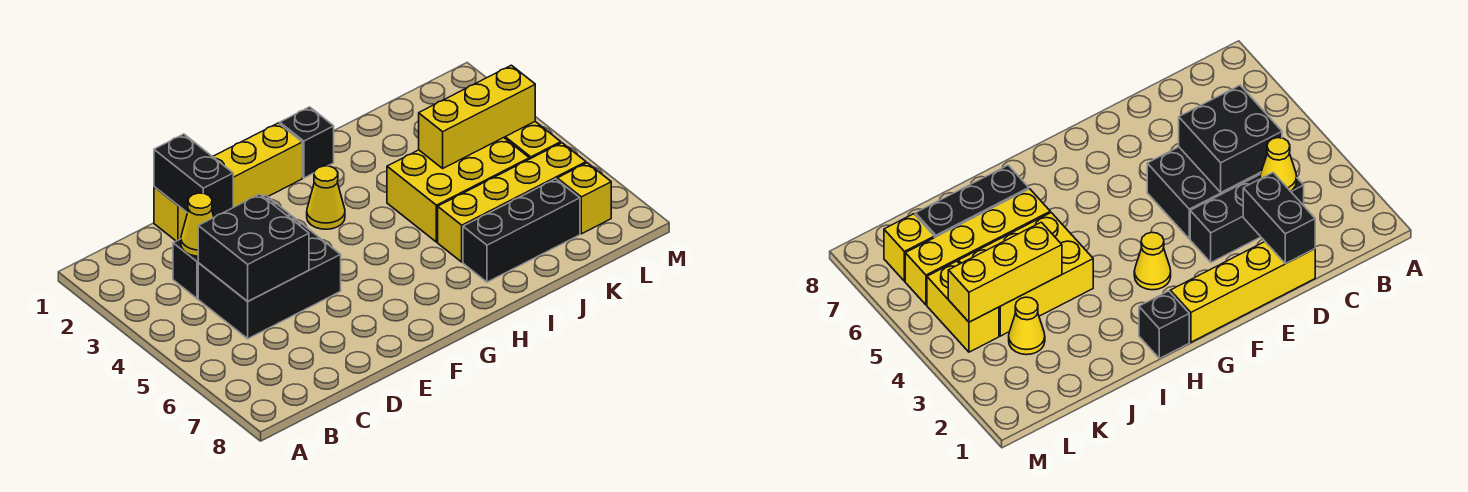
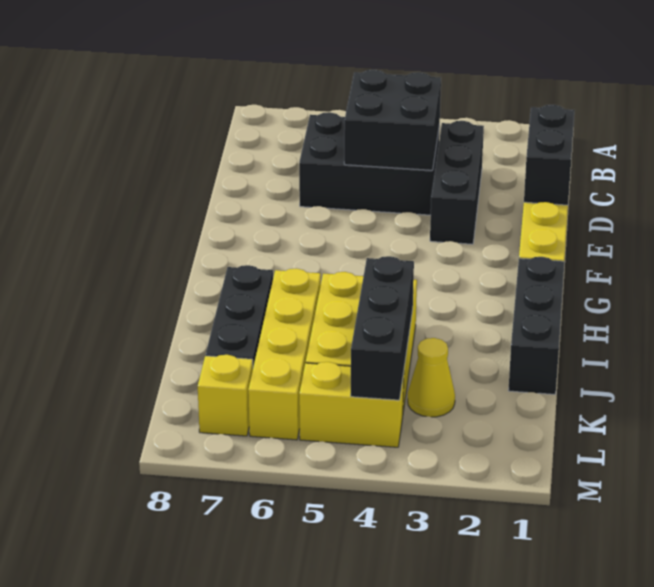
yellow cone C3 level 2 -> none
black brick C4:E5 level 1 -> black brick C4:D6 level 1
black brick D1:D2 level 2 -> black brick D1:E1 level 2
yellow cone G3 level 1 -> none
black brick H1 level 1 -> black brick H1:J1 level 1
yellow brick J4:L4 level 2 -> black brick J4:L4 level 2

